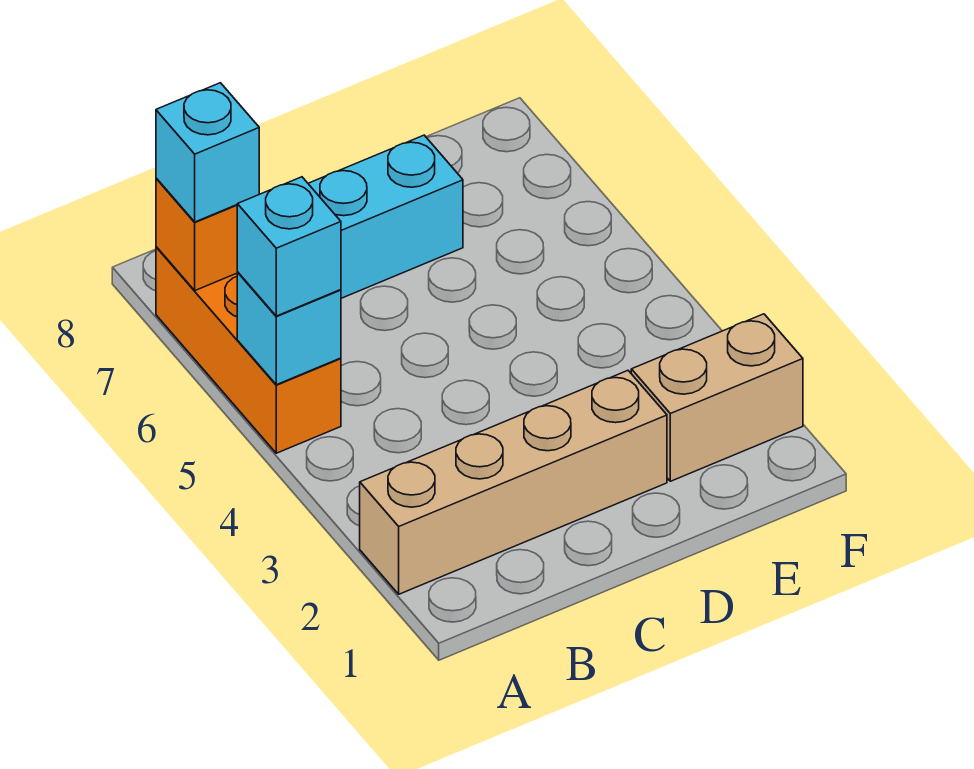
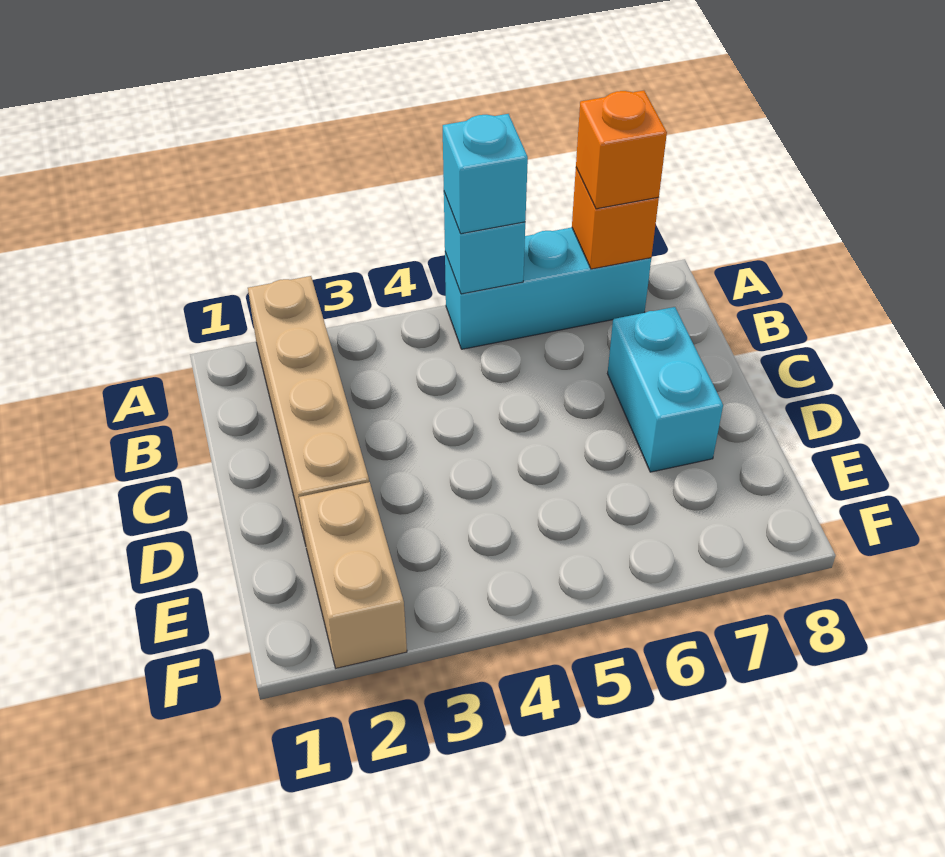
orange brick A5:A7 level 1 -> cyan brick A5:A7 level 1
cyan brick A7 level 3 -> orange brick A7 level 3

